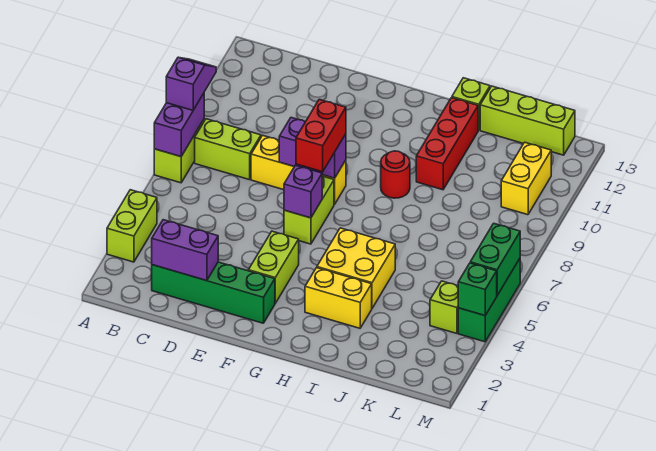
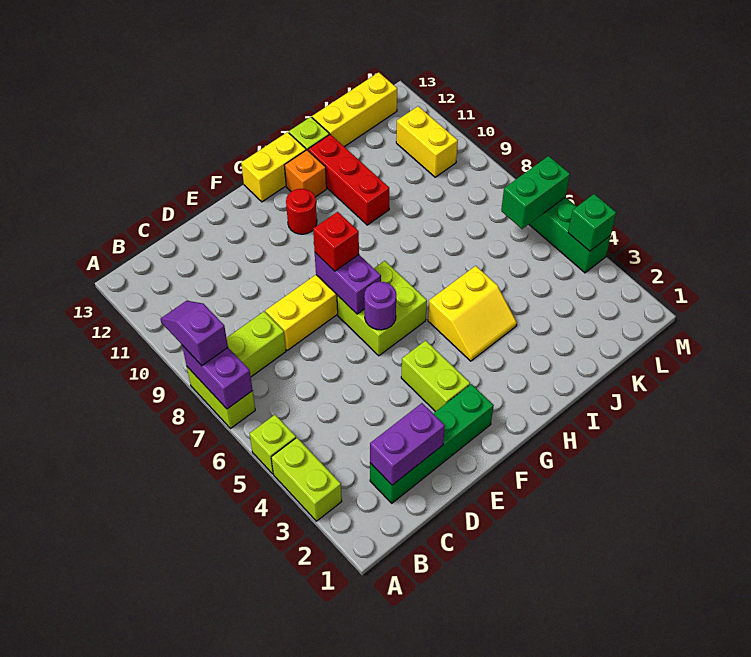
purple brick E8:F8 level 2 -> purple brick F7:F8 level 2
lime brick F6:F7 level 1 -> lime brick F6:G7 level 1
purple brick F6 level 2 -> purple round brick F6 level 2
red brick F7:F8 level 3 -> red brick F8 level 3
yellow brick H3:I3 level 1 -> yellow brick G13:H13 level 1
yellow brick H4:I5 level 1 -> yellow slope H4:I5 level 1 top 5
red round brick H9 level 1 -> red round brick G11 level 1
none -> orange brick H12 level 1
lime brick J13:L13 level 1 -> yellow brick J13:L13 level 1
lime brick L4 level 1 -> lime brick A5 level 1
green brick M5:M6 level 2 -> green brick L6:M6 level 2

